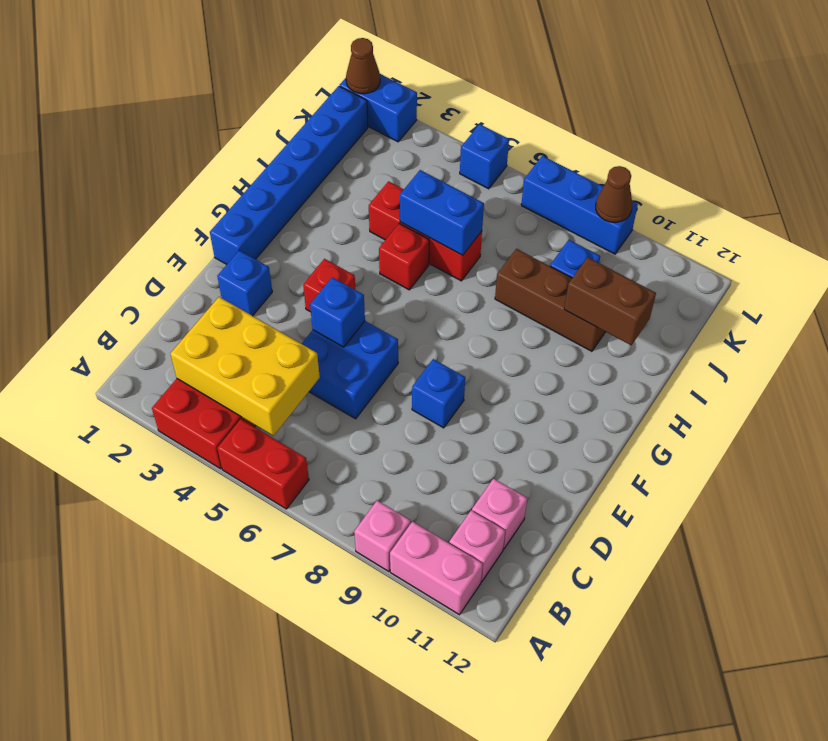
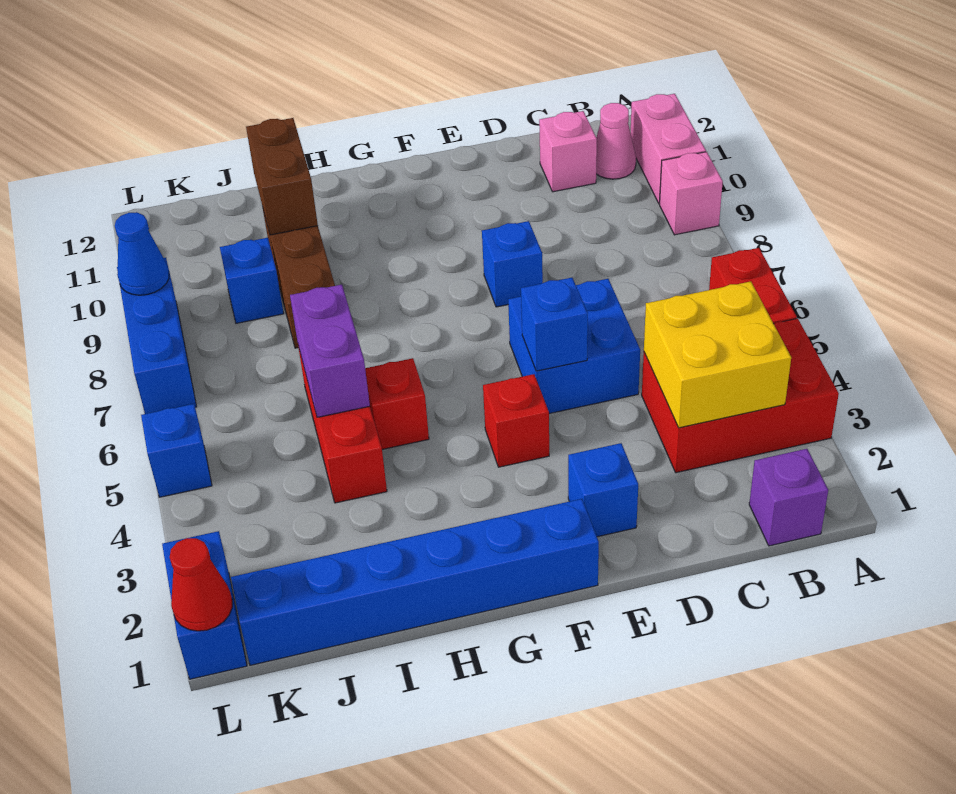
none -> purple brick B1 level 1
yellow brick B3:C5 level 2 -> yellow brick B3:C4 level 2
pink brick B11 level 1 -> pink cone B11 level 1
blue brick I5:I6 level 2 -> purple brick I5:I6 level 2
brown cone L1 level 2 -> red cone L1 level 2
brown cone L9 level 2 -> blue cone L9 level 2

